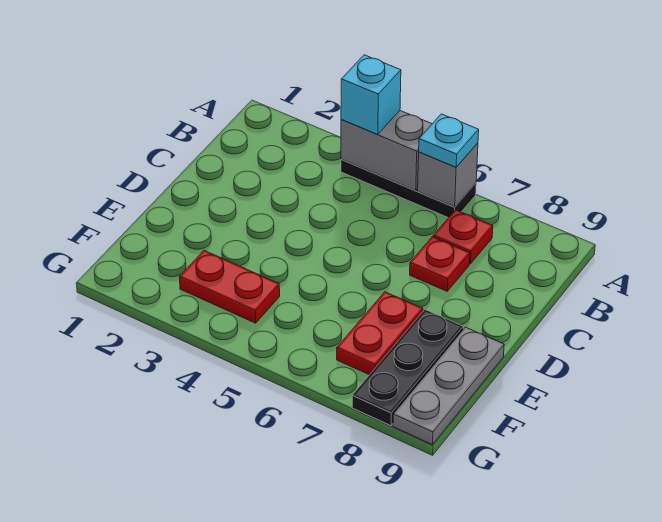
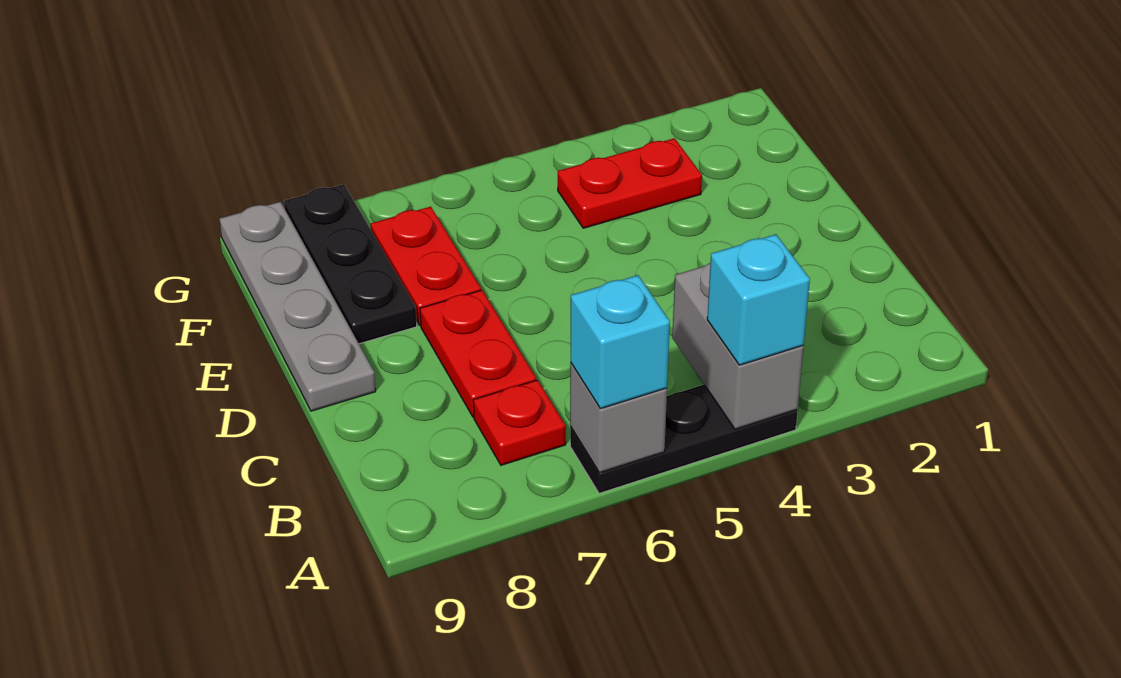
grey brick A4:A5 level 2 -> grey brick A4:B4 level 2
cyan plate A6 level 3 -> cyan brick A6 level 3
red plate C7 level 1 -> red plate C7:D7 level 1
grey plate E9:G9 level 1 -> grey plate D9:G9 level 1

